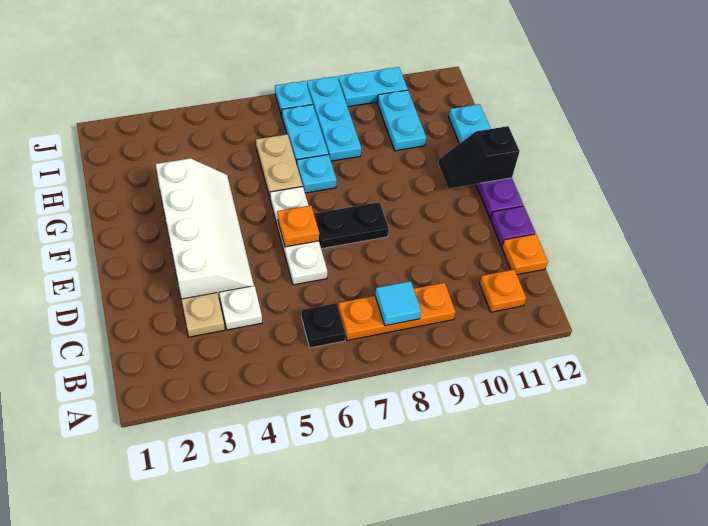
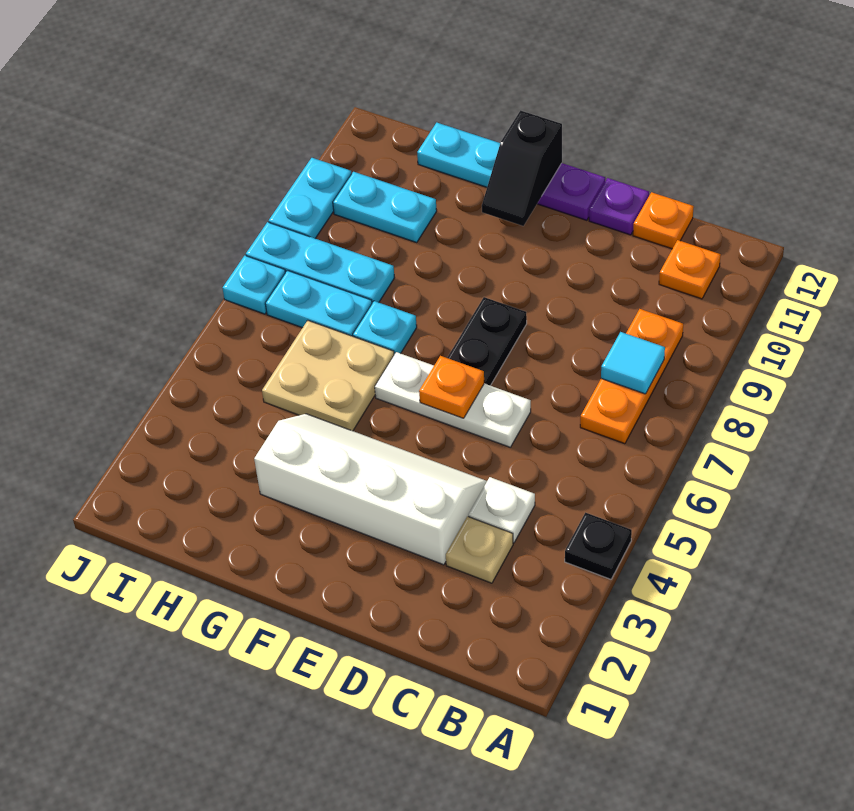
black plate B6 level 1 -> black plate A4 level 1
tan plate G6:H6 level 1 -> tan plate G5:H6 level 1

